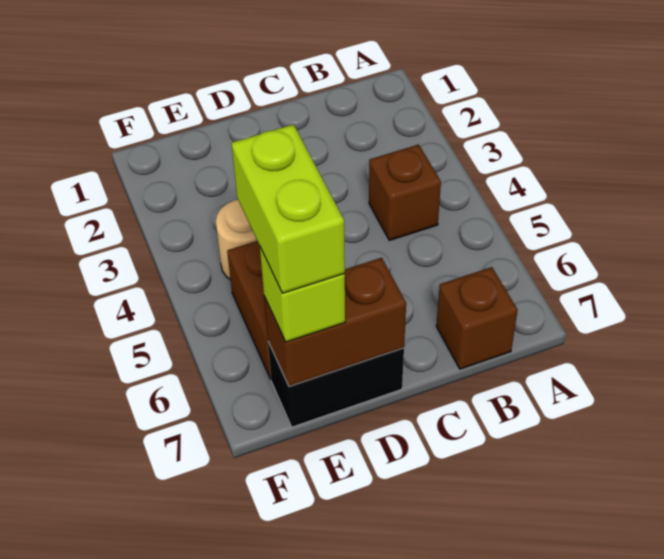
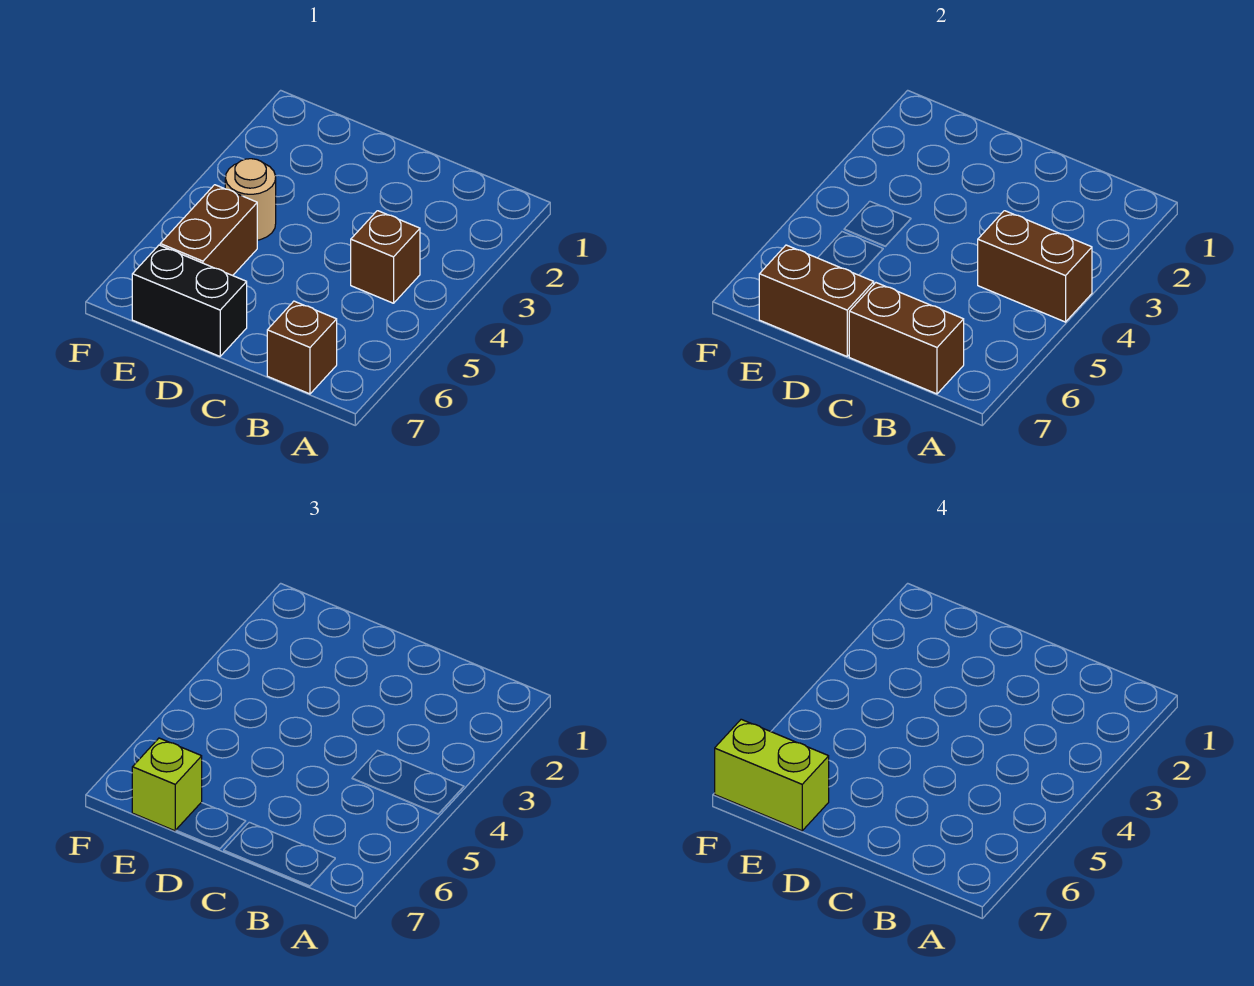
none -> brown brick A4:B4 level 2
none -> brown brick B7:C7 level 2
lime brick E6:E7 level 4 -> lime brick E7:F7 level 4

